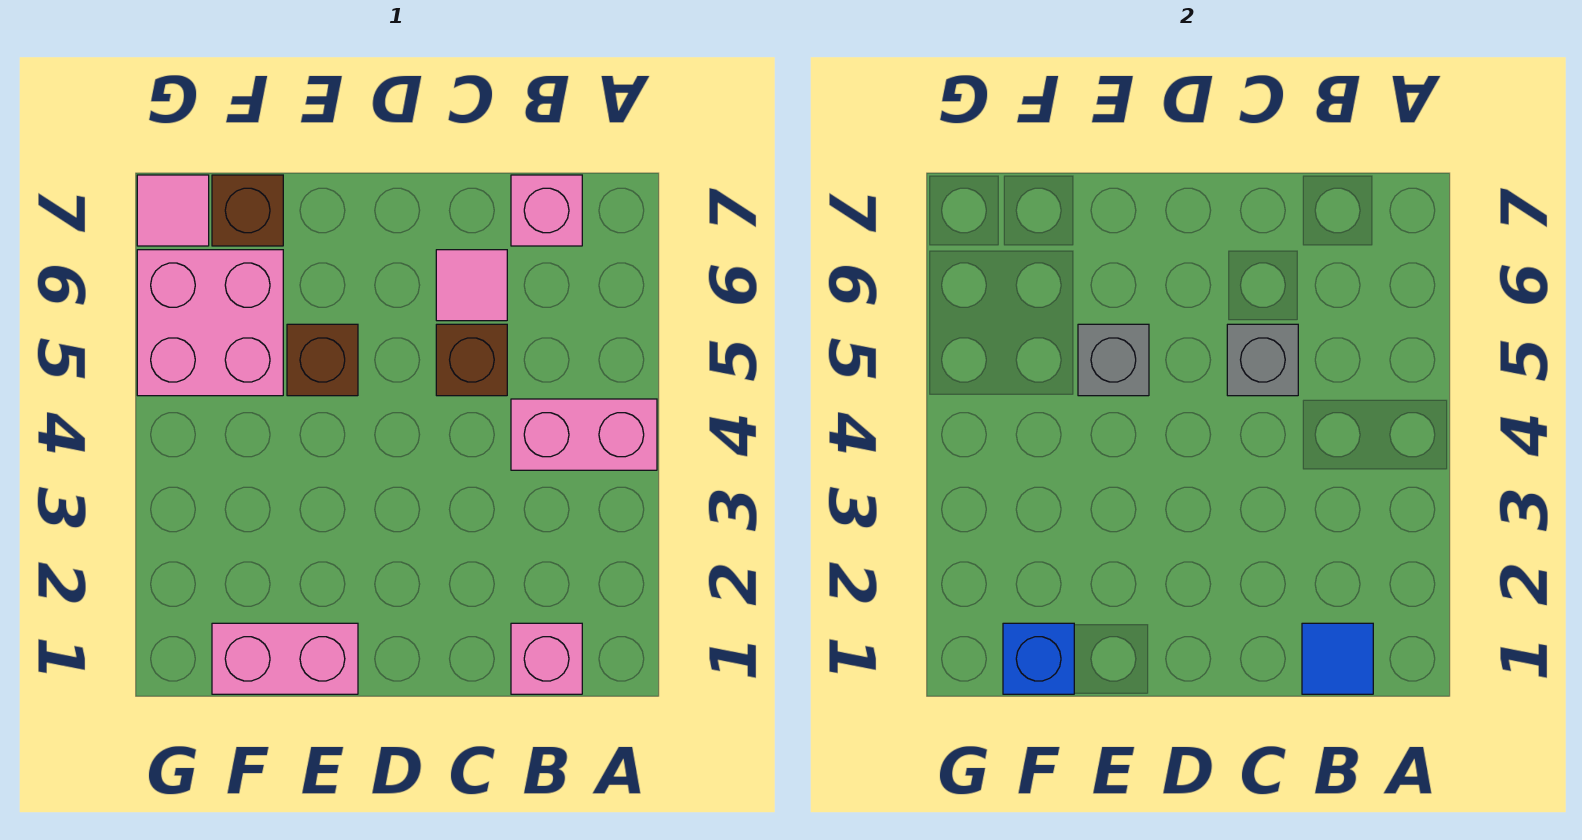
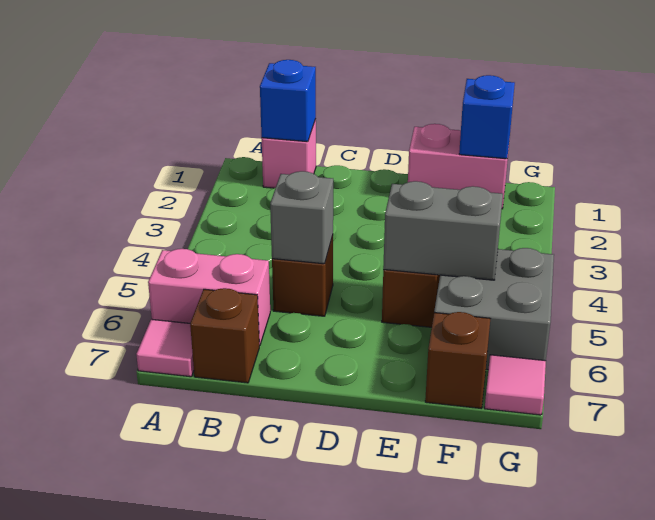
pink brick A4:B4 level 1 -> pink brick A6:B6 level 1
blue tile B1 level 2 -> blue brick B1 level 2
pink brick B7 level 1 -> brown brick B7 level 1
pink tile C6 level 1 -> pink tile A7 level 1
grey brick E5 level 2 -> grey brick E5:F5 level 2
pink brick F5:G6 level 1 -> grey brick F5:G6 level 1

